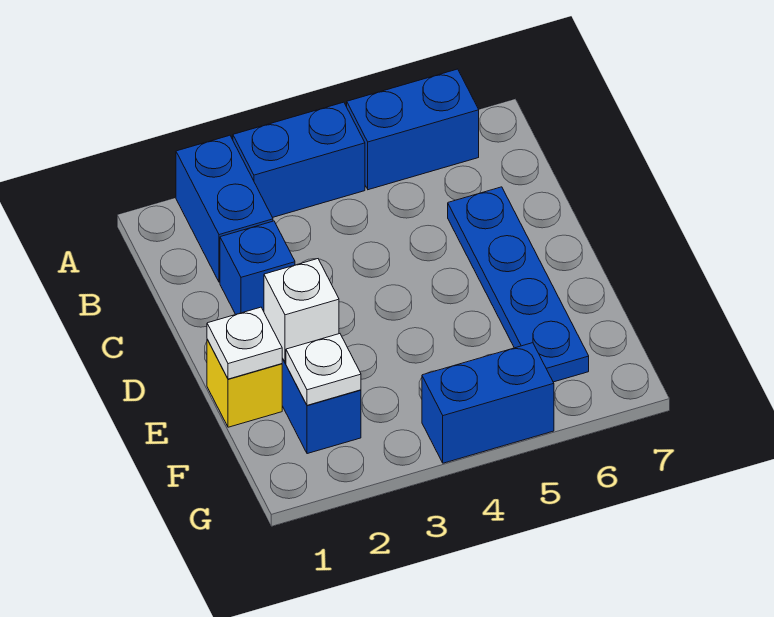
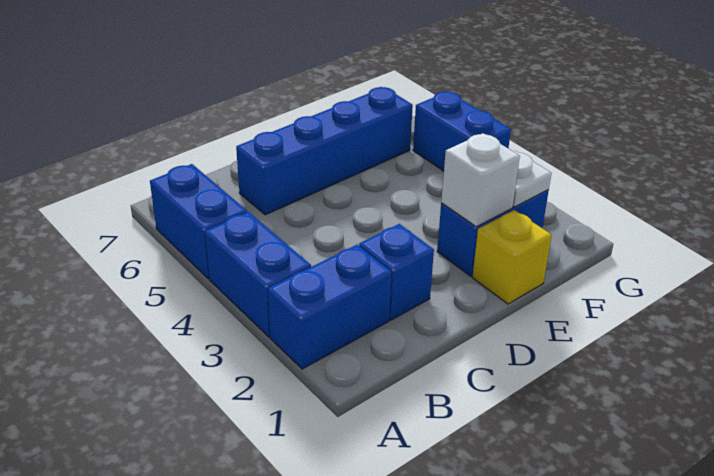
blue plate C6:F6 level 1 -> blue brick C6:F6 level 1
white plate E1 level 2 -> none

